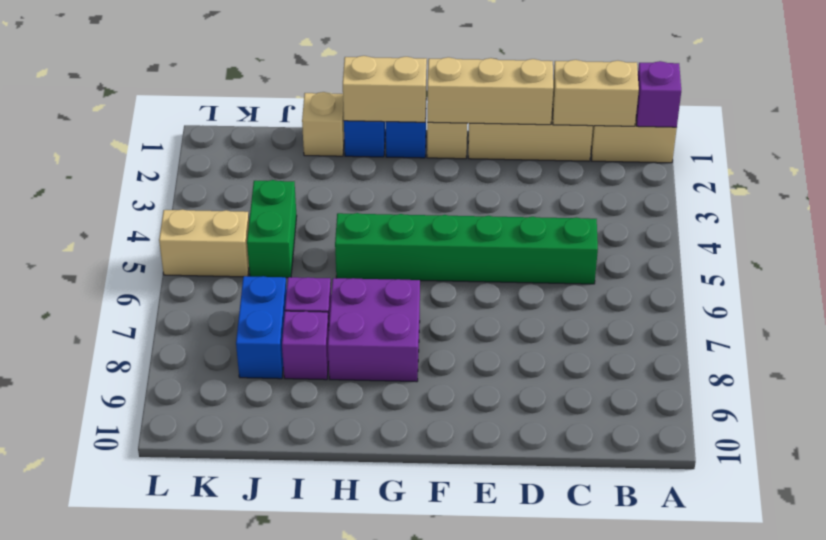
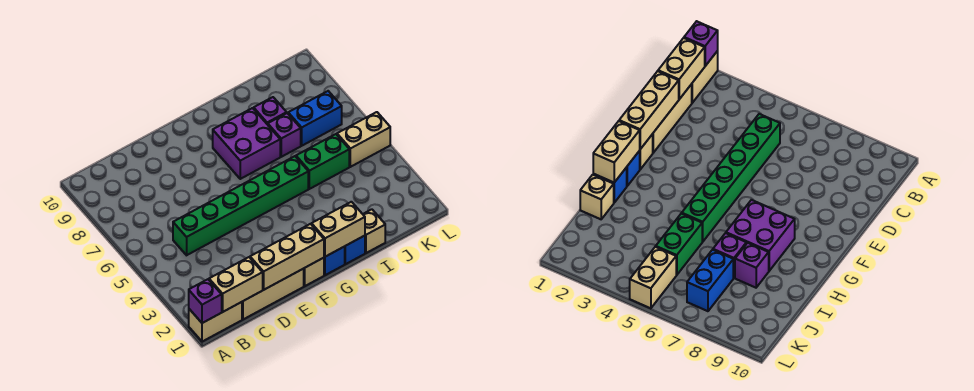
green brick J4:J5 level 1 -> green brick I5:J5 level 1
blue brick J7:J8 level 1 -> blue brick J7:K7 level 1

